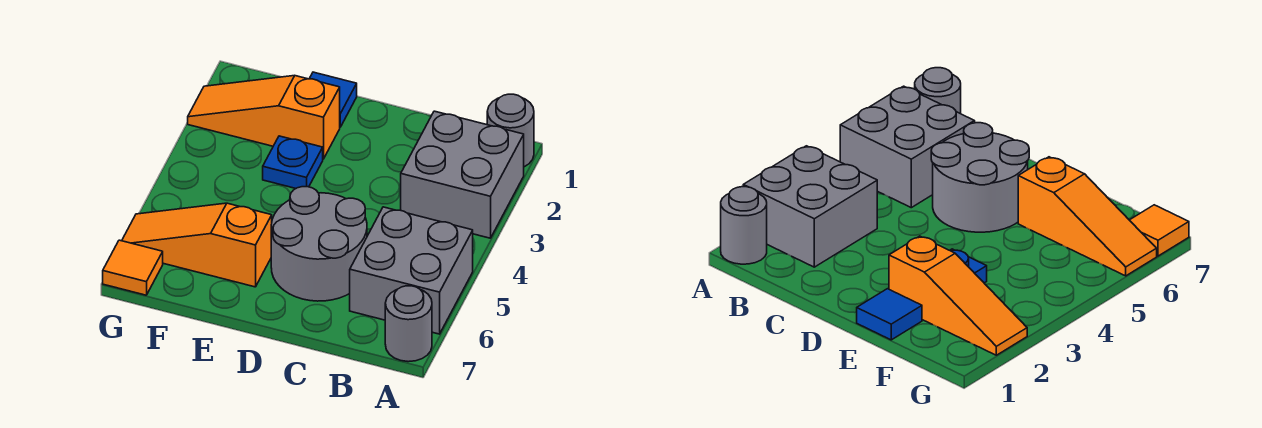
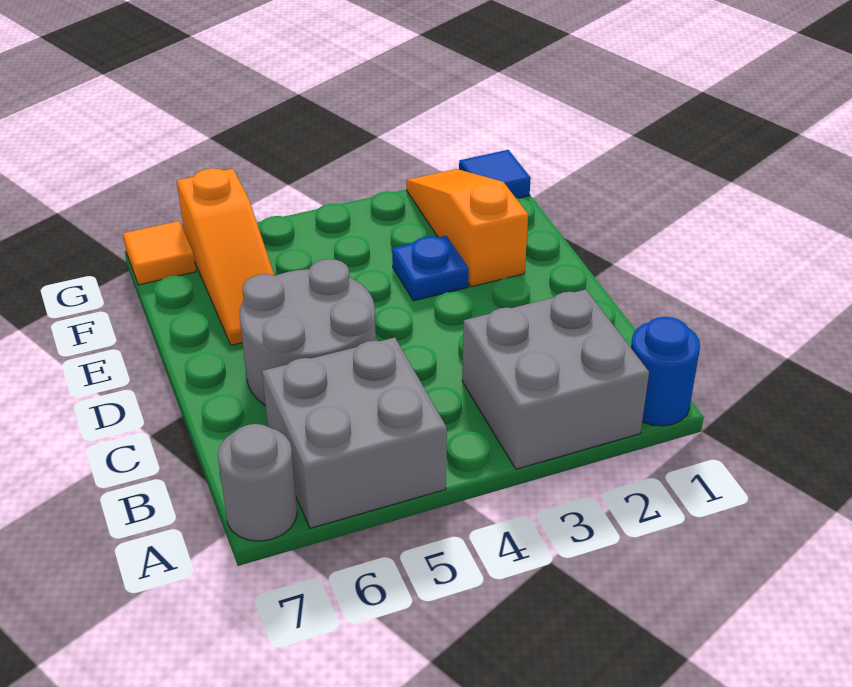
grey round brick A1 level 1 -> blue round brick A1 level 1
blue tile E1 level 1 -> blue tile G1 level 1
orange slope E6:G6 level 1 top E -> orange slope E6:G6 level 1 top G

